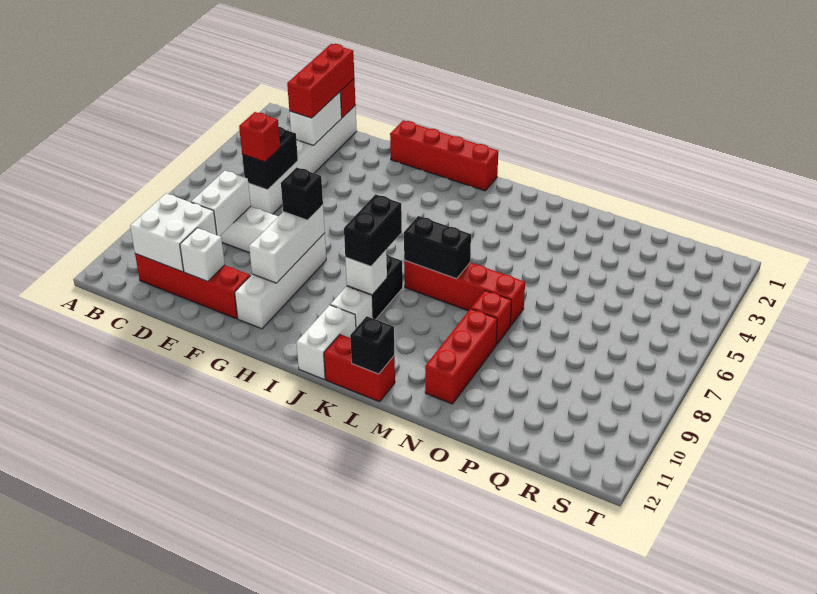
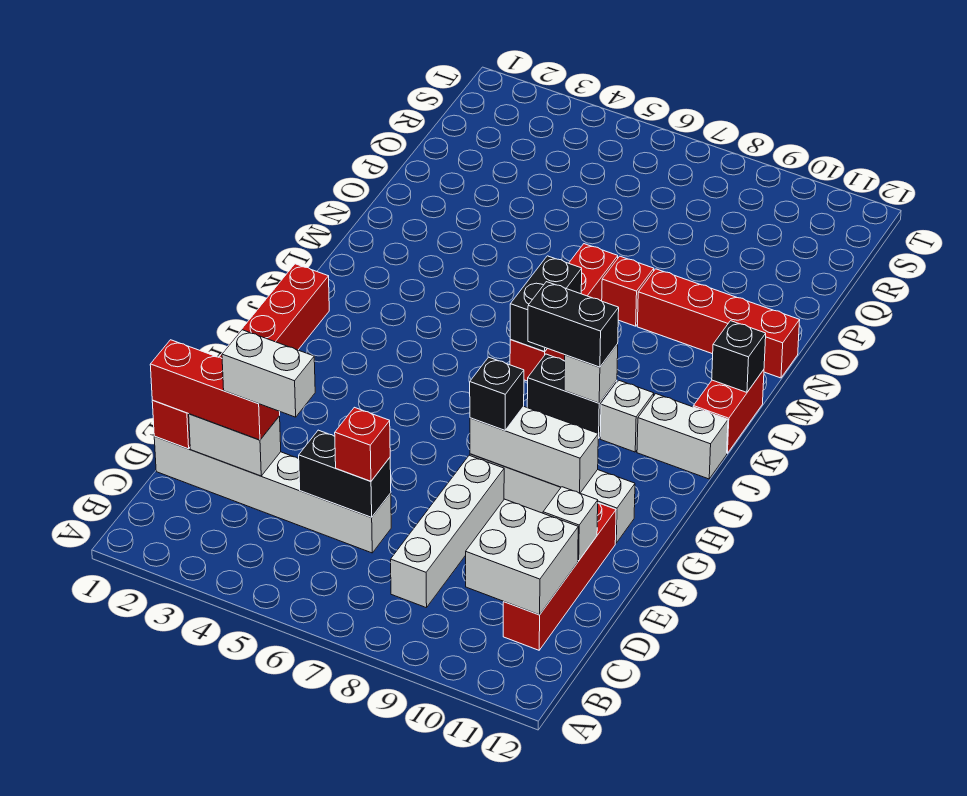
white brick D8:D9 level 2 -> white brick D3:D4 level 4
red brick N9:N11 level 1 -> red brick N9:N12 level 1

